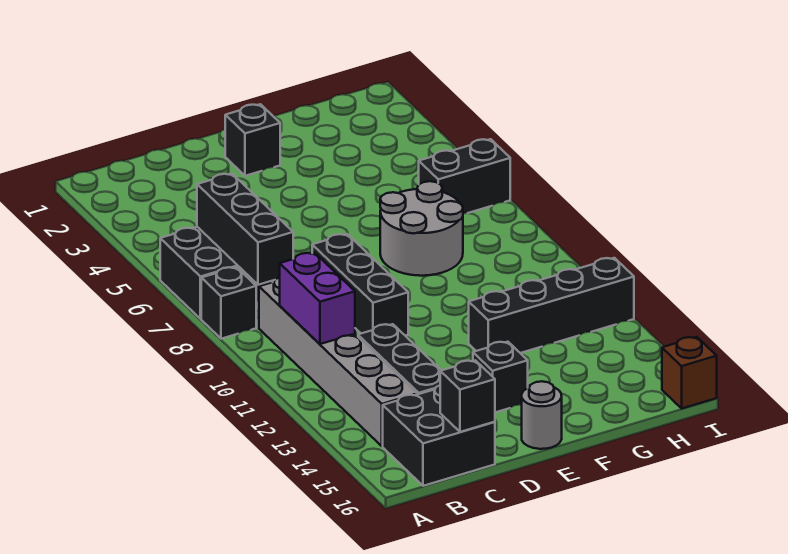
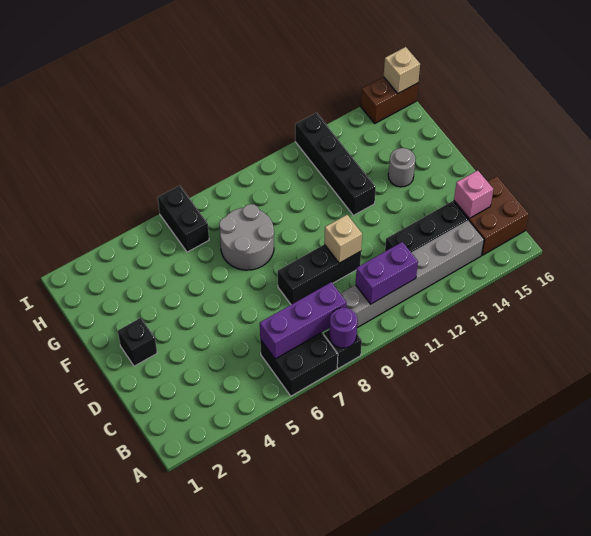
none -> purple round brick A8 level 2
black brick B6:B8 level 2 -> purple brick B6:B8 level 2
black brick B15:C16 level 1 -> brown brick B15:C16 level 1
none -> pink brick C15 level 2
black brick C16 level 2 -> none
none -> tan brick D10 level 2
black brick E14 level 1 -> none
grey round brick E16 level 1 -> grey round brick F14 level 1
brown brick I16 level 1 -> brown brick I15:I16 level 1
none -> tan brick I16 level 2

